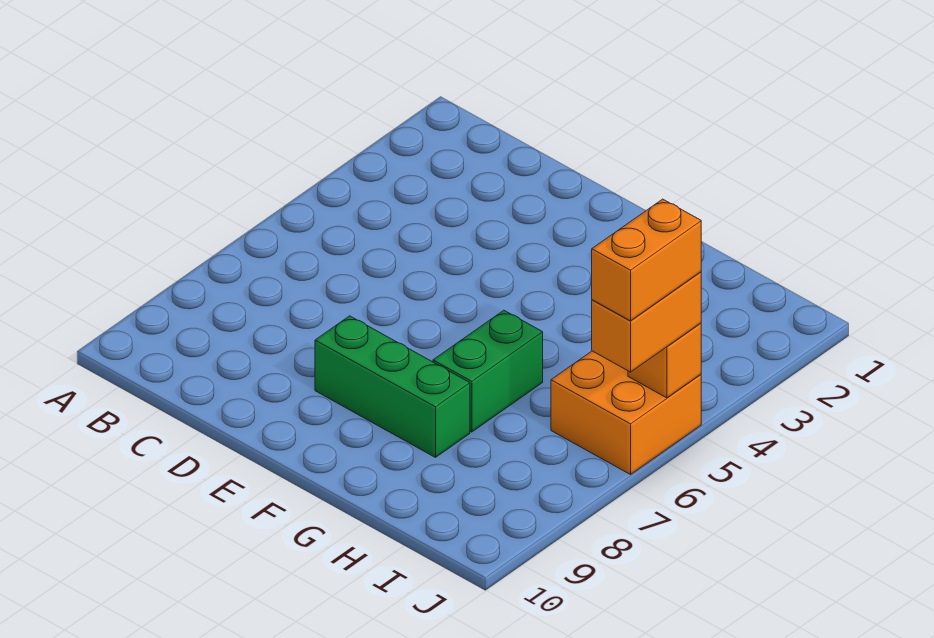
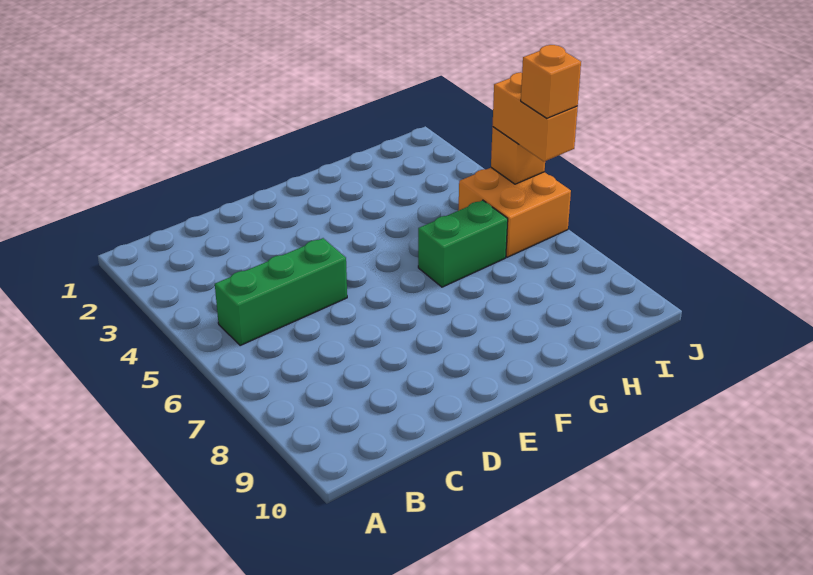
green brick E8:G8 level 1 -> green brick B5:D5 level 1
green brick G6:G7 level 1 -> green brick G6:H6 level 1
orange brick J5:J6 level 4 -> orange brick J6 level 4

